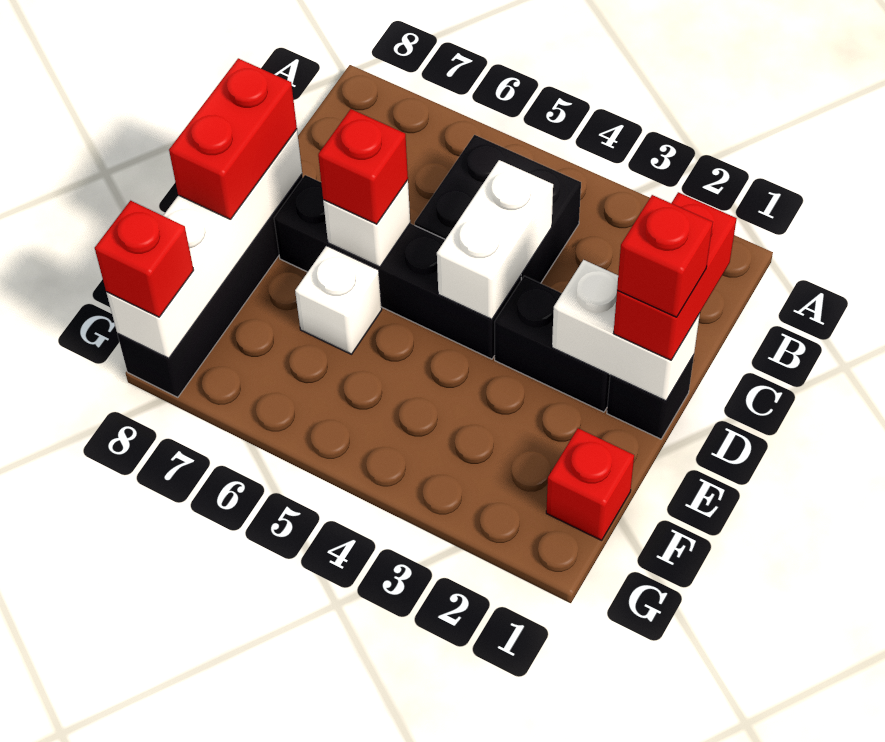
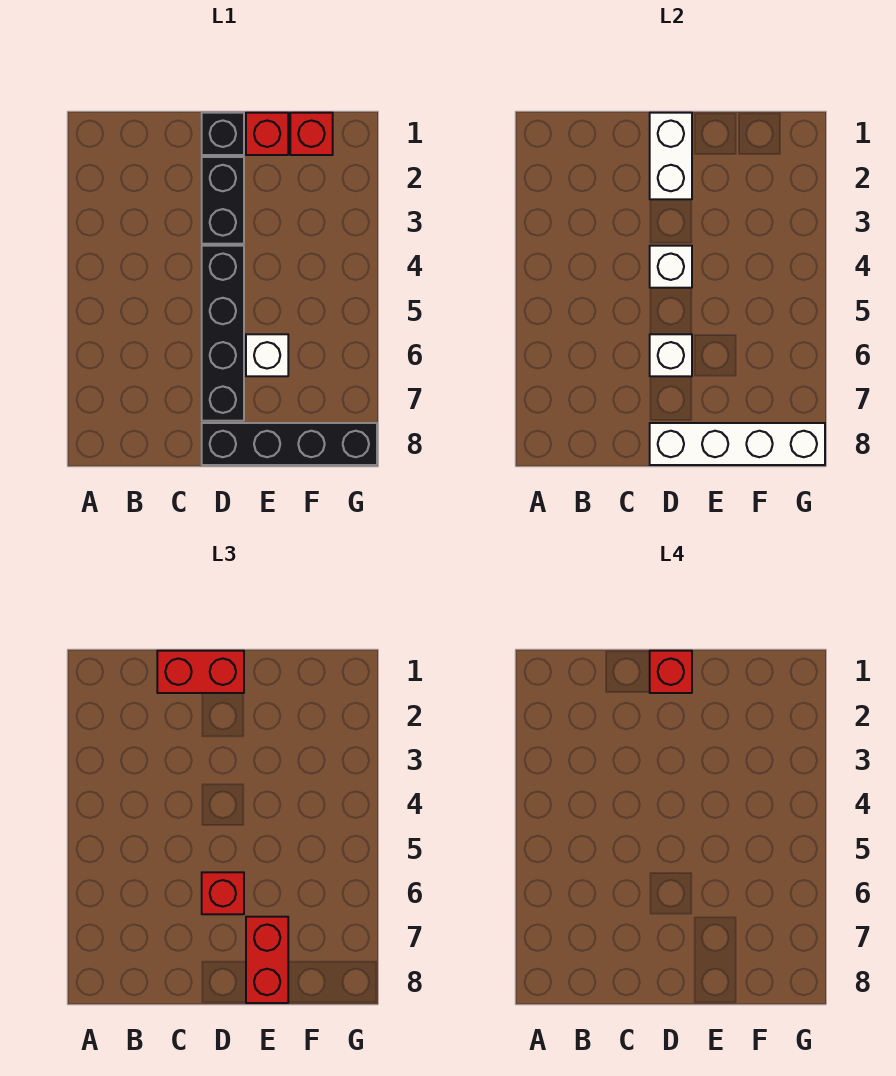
black brick B4:C5 level 1 -> none
white brick C4:D4 level 2 -> white brick D4 level 2
red brick D8:E8 level 3 -> red brick E7:E8 level 3
red brick G8 level 3 -> red brick E1 level 1

